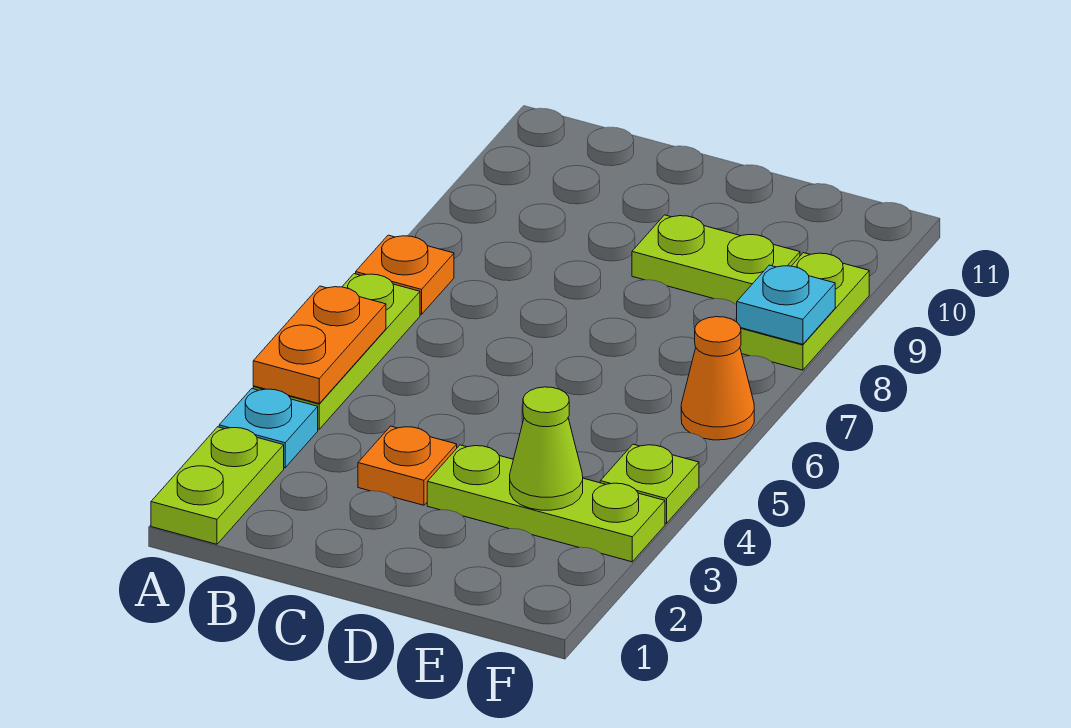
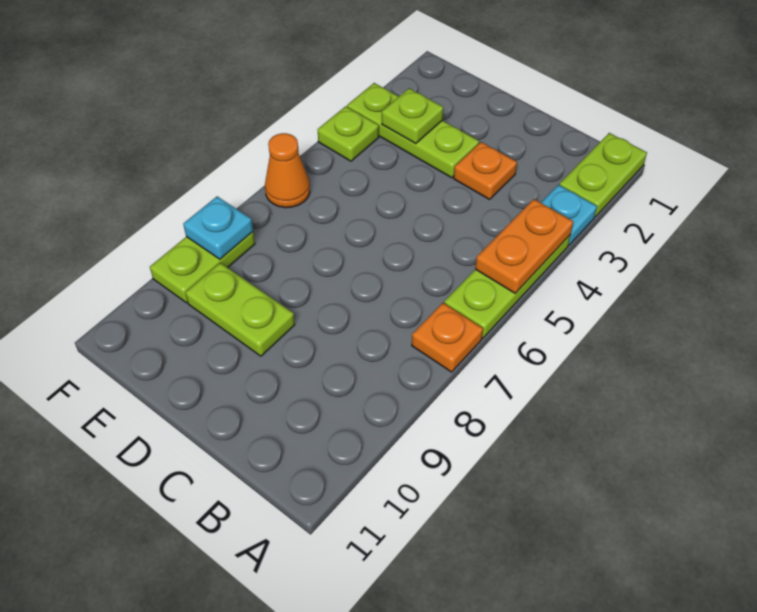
lime cone E3 level 2 -> lime plate E3 level 2

